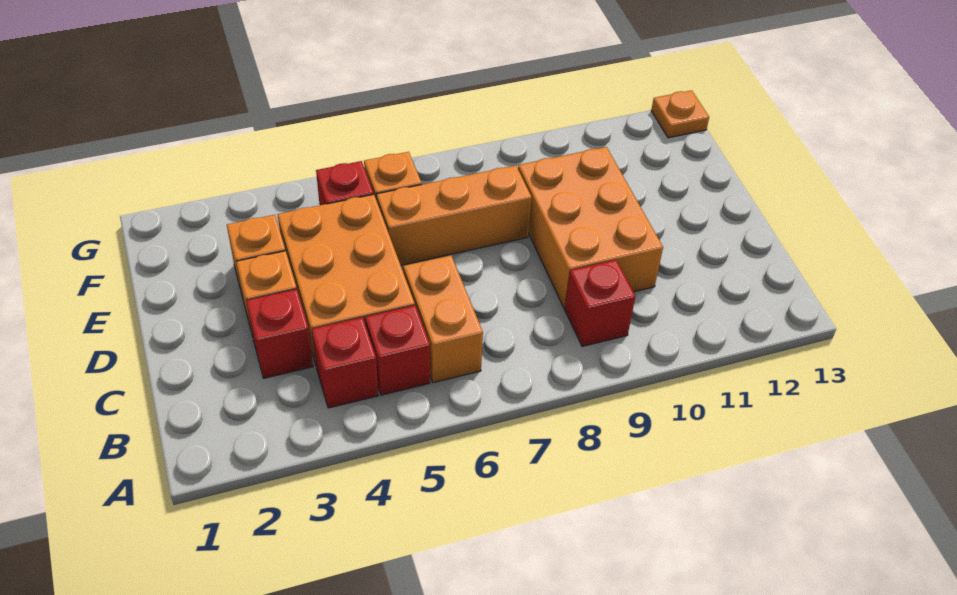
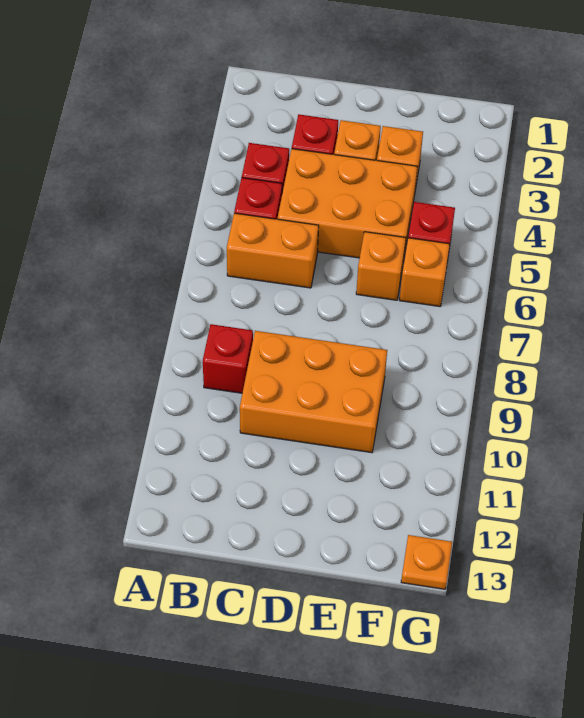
orange brick E6:E8 level 1 -> orange brick E6 level 1

